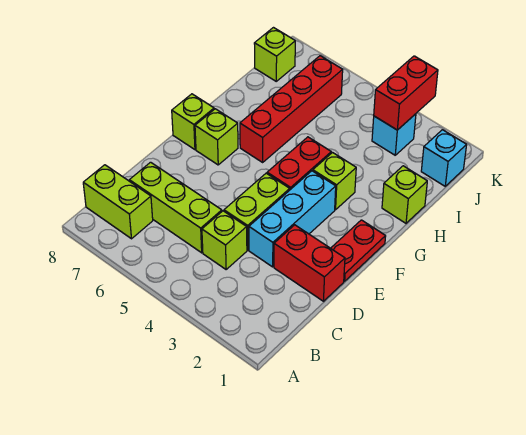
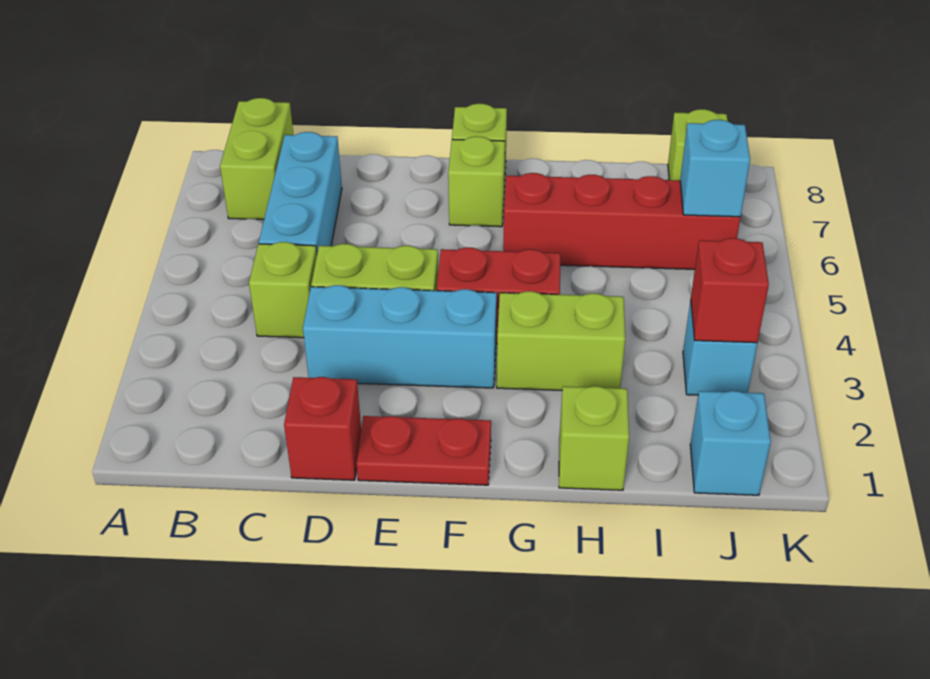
lime brick C5:C7 level 1 -> cyan brick C5:C7 level 1
red brick D1:D2 level 1 -> red brick D1 level 1
lime brick G3 level 1 -> lime brick G3:H3 level 1
red brick J3:K3 level 2 -> red brick J3 level 2
none -> cyan brick J6 level 2

